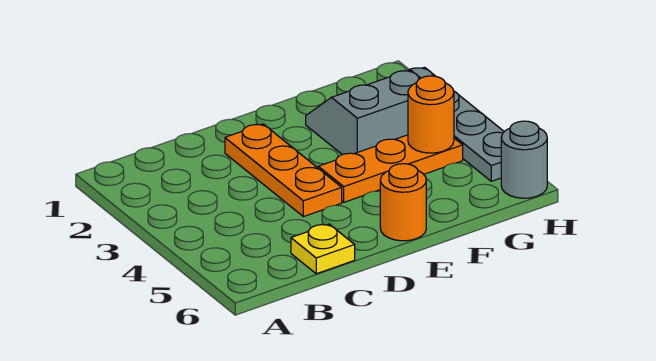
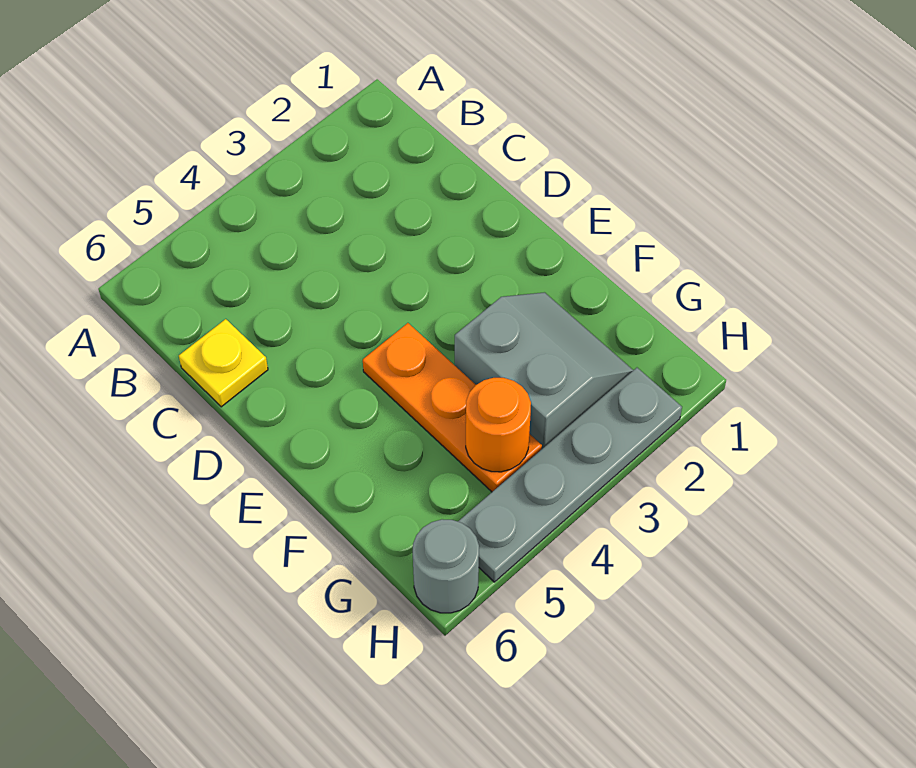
orange plate D2:D4 level 1 -> none
orange round brick E6 level 1 -> none

